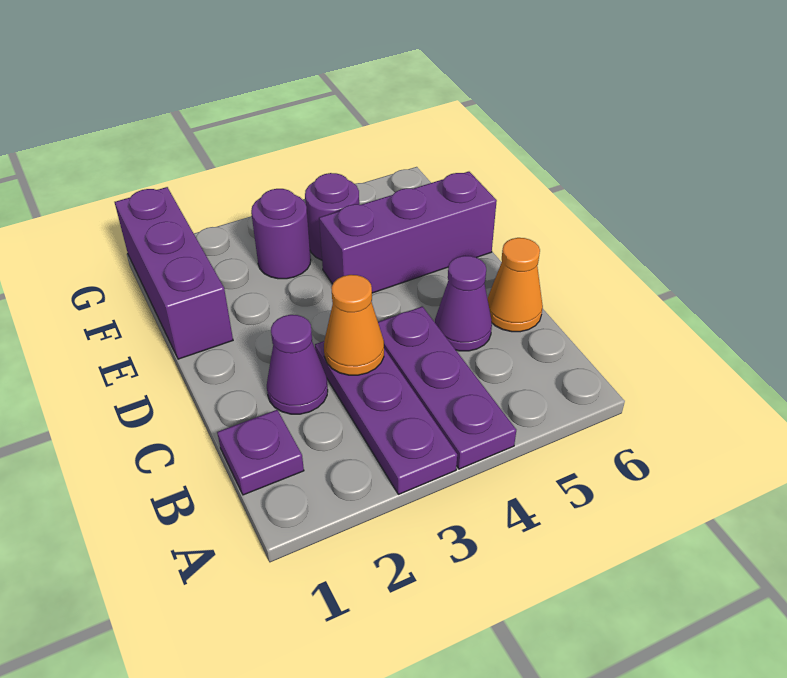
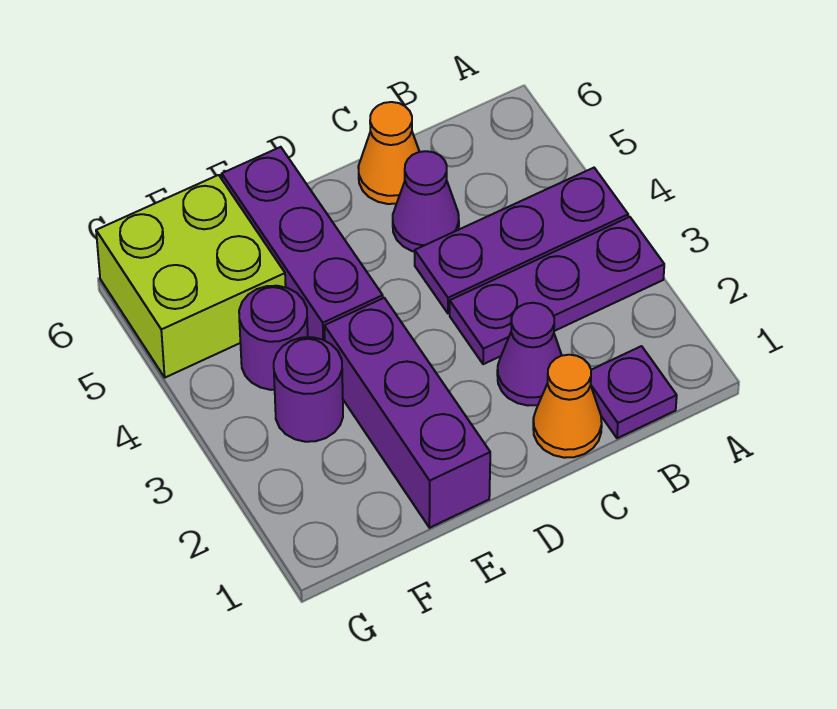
orange cone C3 level 2 -> orange cone C1 level 1
purple brick E1:G1 level 1 -> purple brick E1:E3 level 1
none -> lime brick F5:G6 level 1

